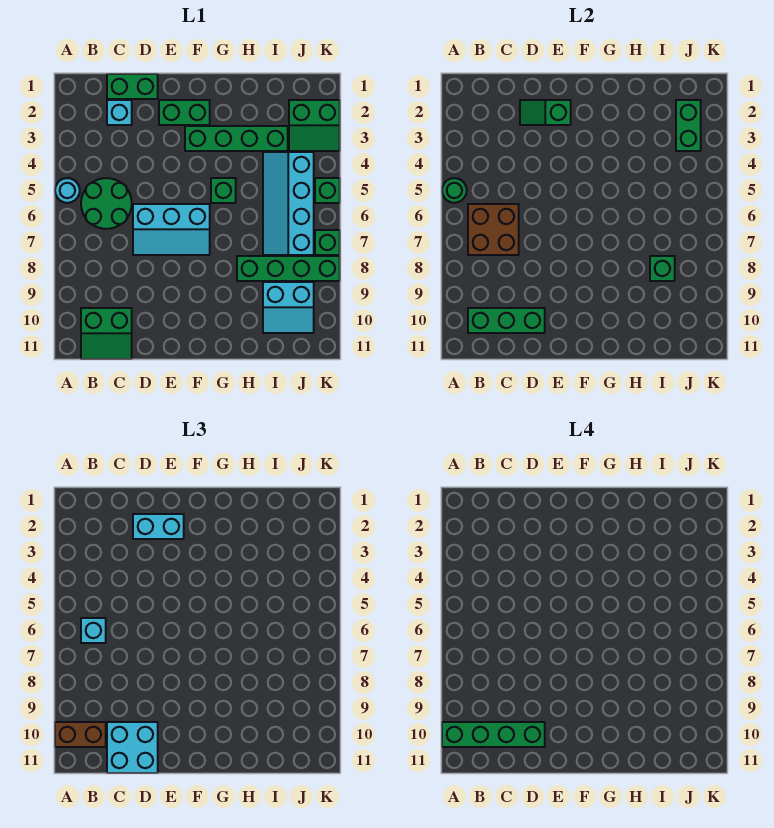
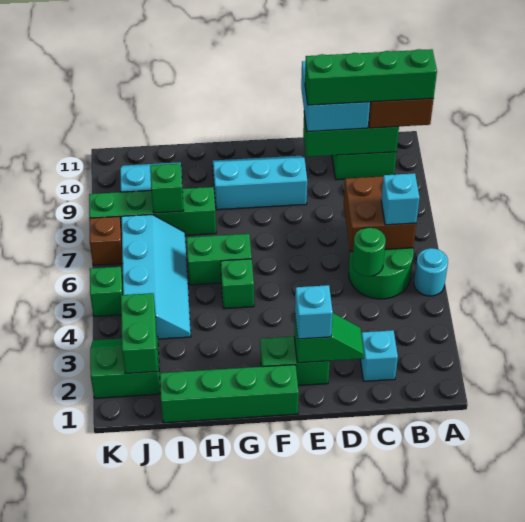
green round brick A5 level 2 -> green round brick C5 level 2
green brick C1:D1 level 1 -> green brick G6:H6 level 1
cyan brick D2:E2 level 3 -> cyan brick E2 level 3
cyan slope D6:F7 level 1 top 6 -> cyan slope E9:G10 level 1 top 9
green brick F3:I3 level 1 -> green brick F1:I1 level 1
green brick K7 level 1 -> brown brick K7 level 1

